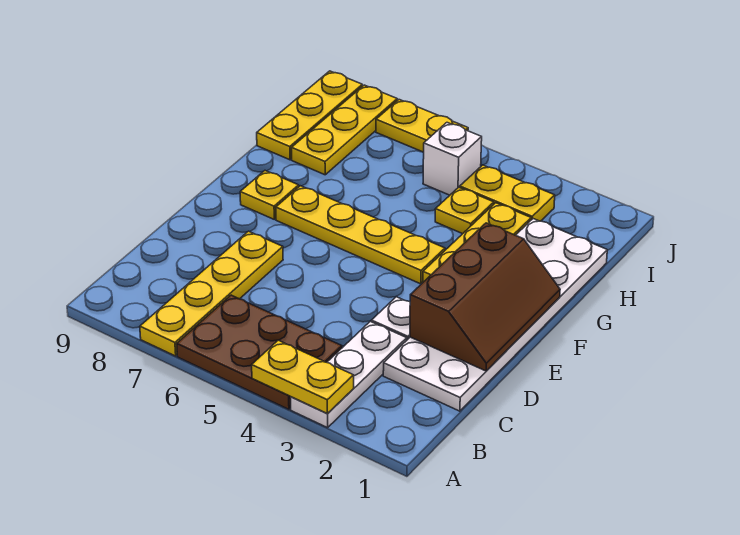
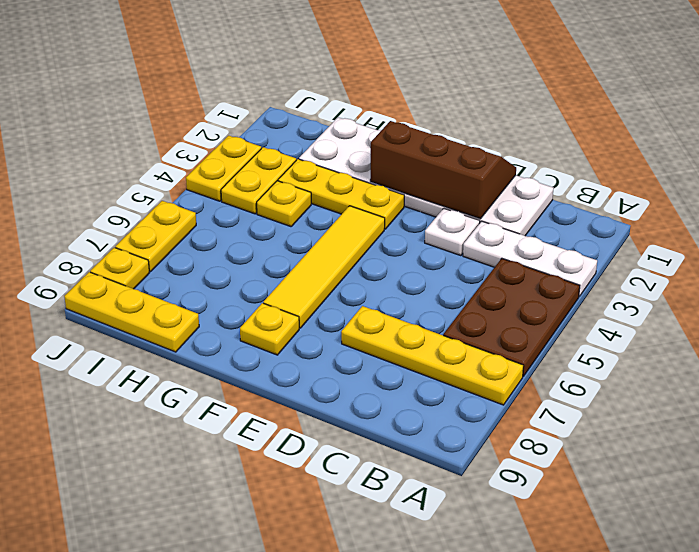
yellow plate A3:A4 level 2 -> yellow plate J3:J4 level 1
yellow plate F4:F7 level 1 -> yellow tile F4:F7 level 1
yellow plate H8:J8 level 1 -> yellow plate J8 level 1
white brick I5 level 1 -> none

